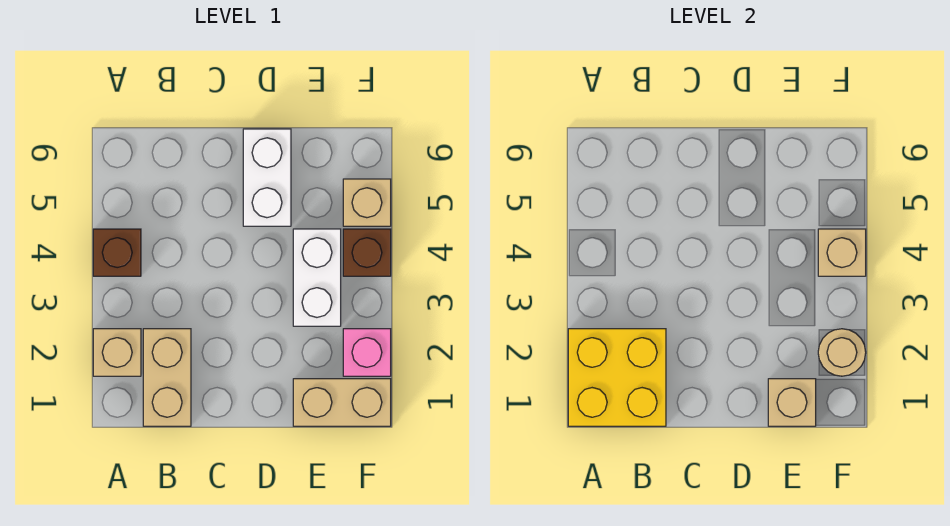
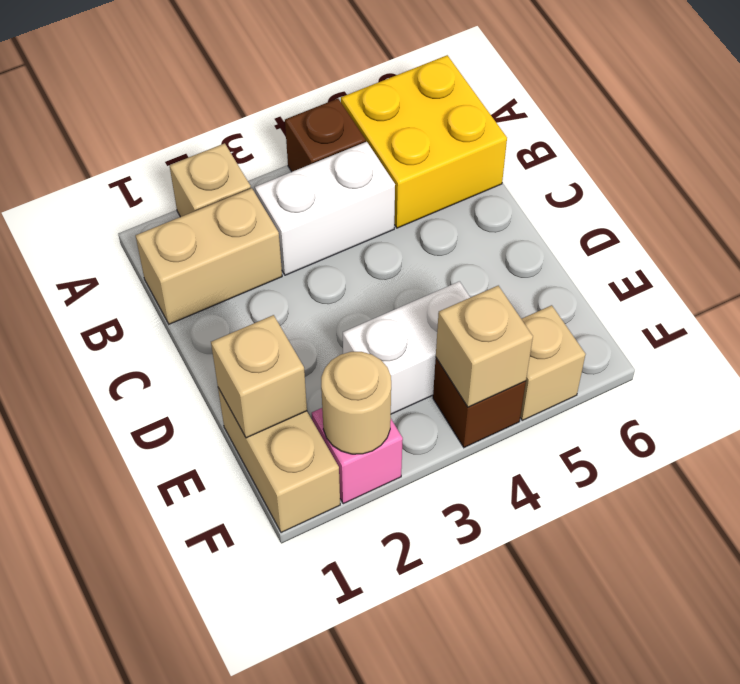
yellow brick A1:B2 level 2 -> yellow brick A5:B6 level 1
white brick D5:D6 level 1 -> white brick B3:B4 level 1

